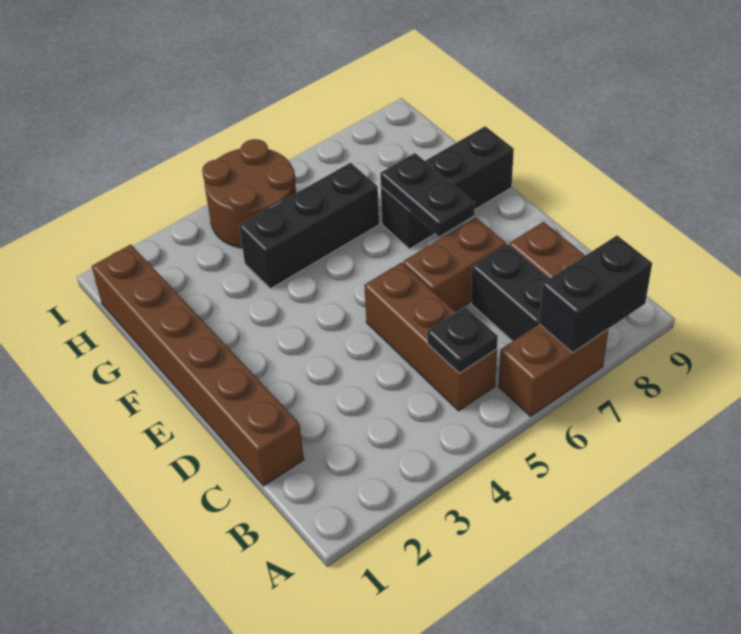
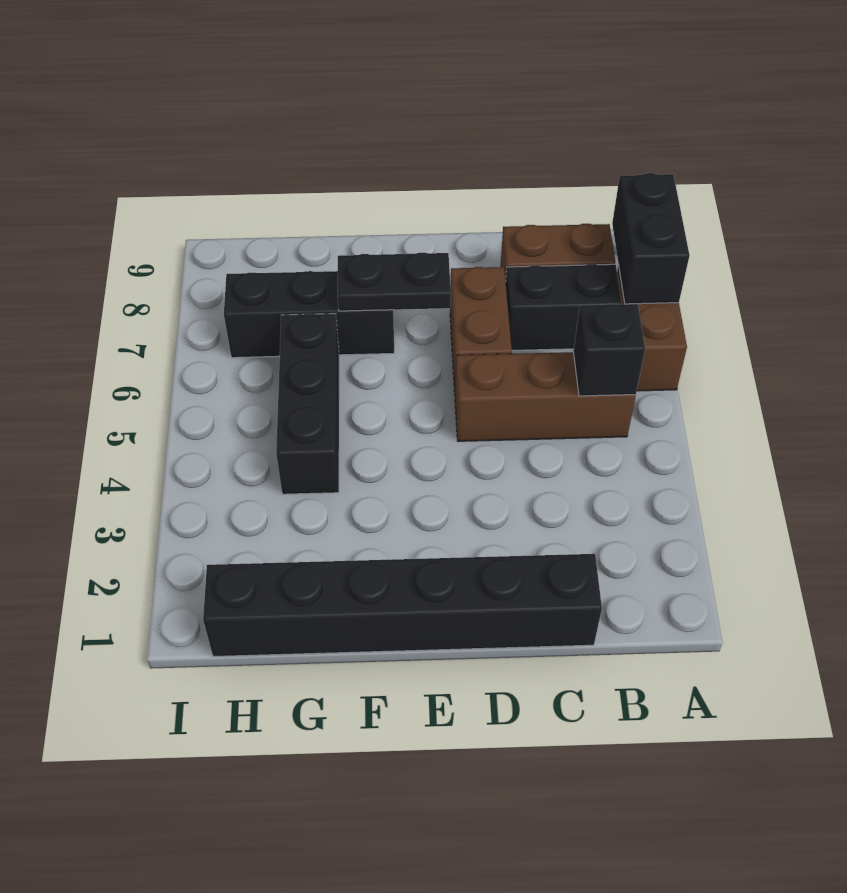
black plate B5 level 2 -> black brick B5 level 2
brown brick C1:H1 level 1 -> black brick C1:H1 level 1
black brick F7:F9 level 1 -> black brick F7:H7 level 1
brown round brick H4:I5 level 1 -> none

